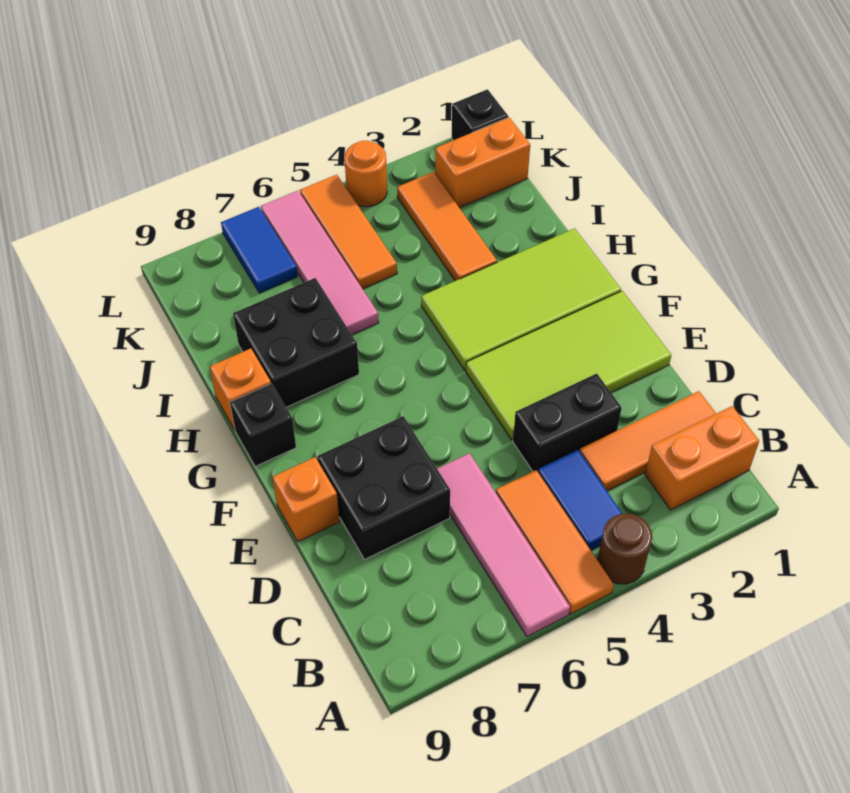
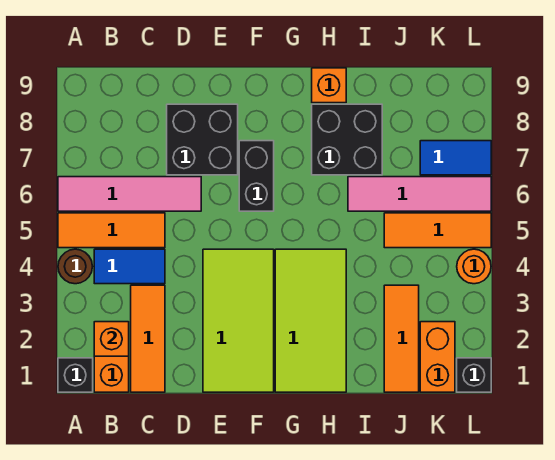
black brick D3:D4 level 1 -> black brick F6:F7 level 1
orange brick E9 level 1 -> orange brick B2 level 2
black brick G9 level 1 -> black brick A1 level 1
orange tile I3:K3 level 1 -> orange tile J1:J3 level 1

